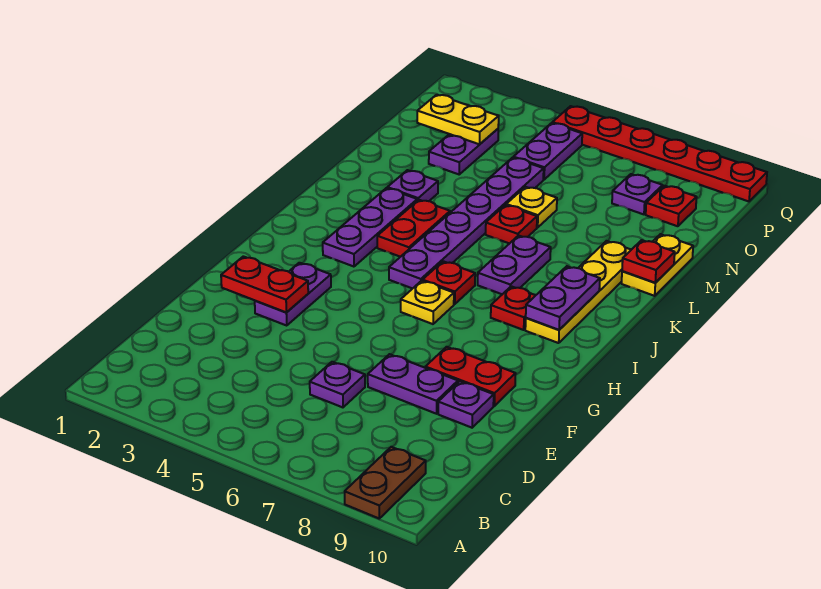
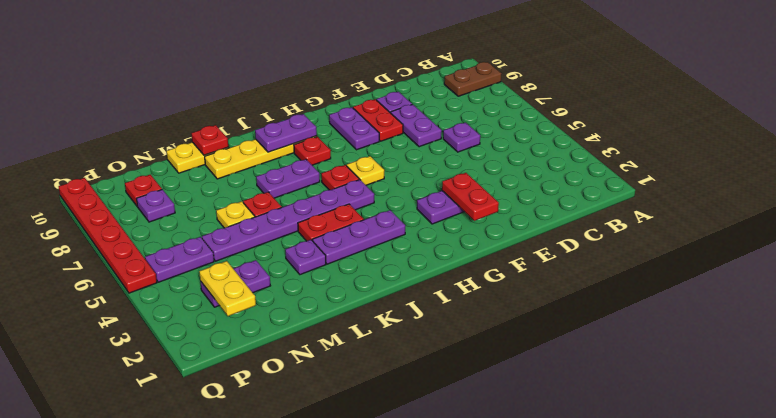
none -> purple plate G8:G9 level 1

